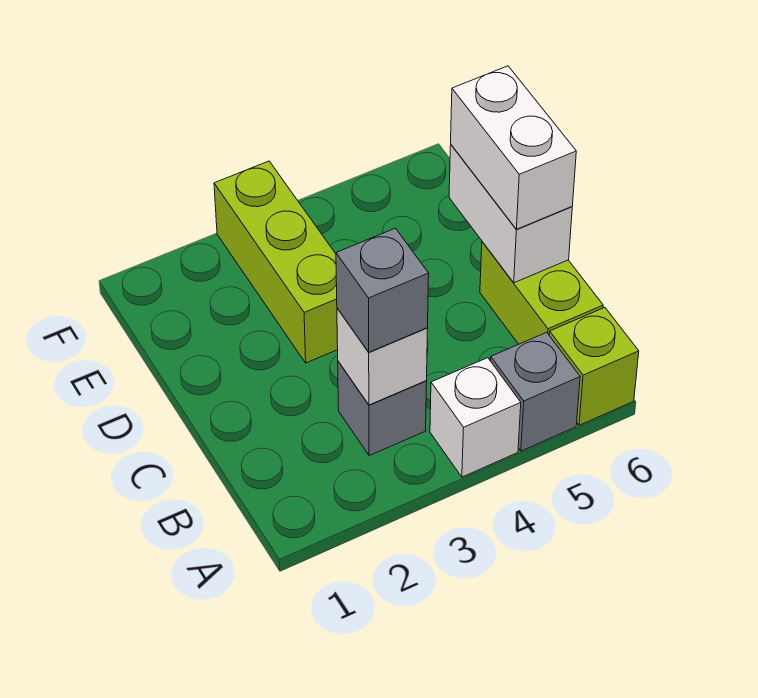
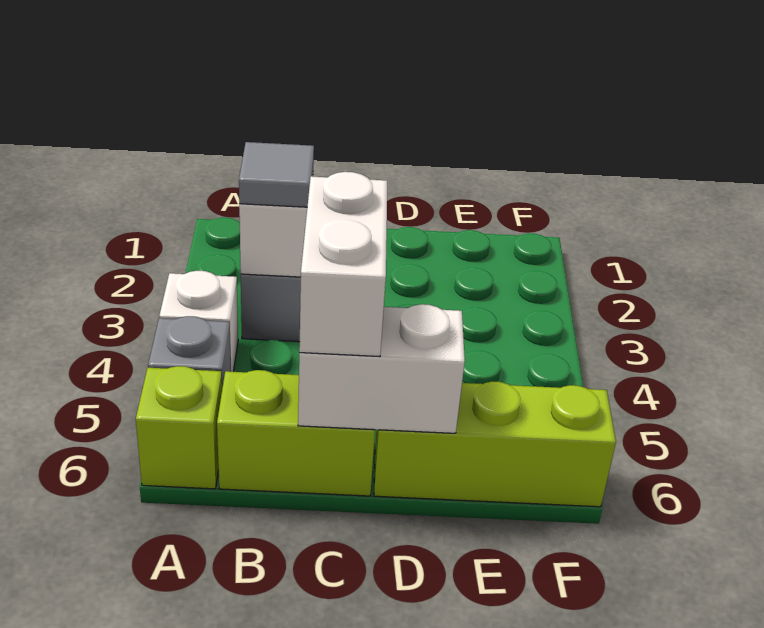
grey brick B3 level 3 -> grey tile B3 level 3
white brick C6:D6 level 3 -> white brick C5:C6 level 3
lime brick D3:F3 level 1 -> lime brick D6:F6 level 1

